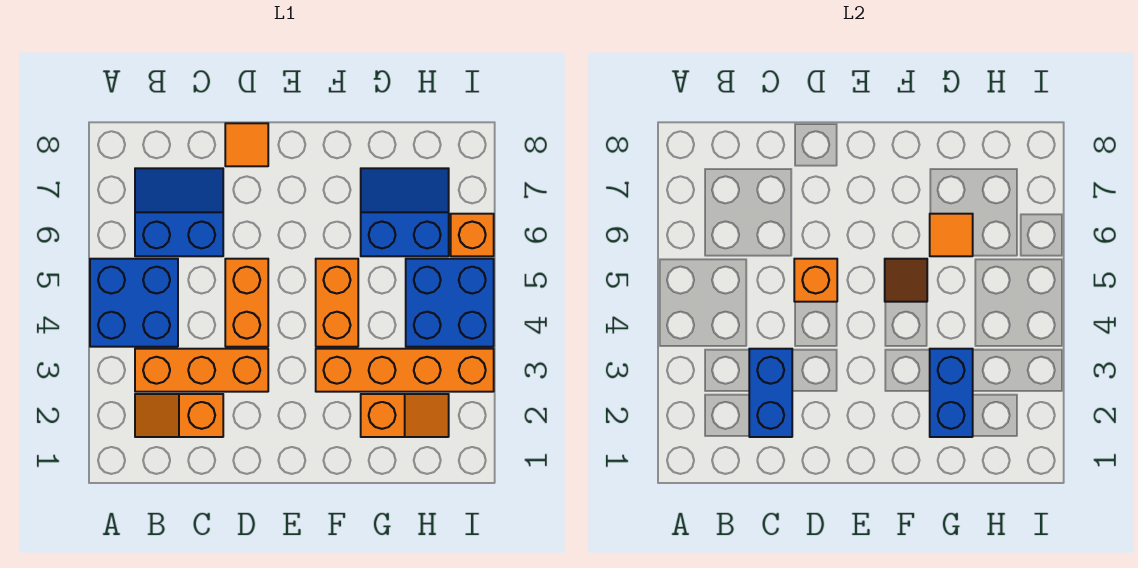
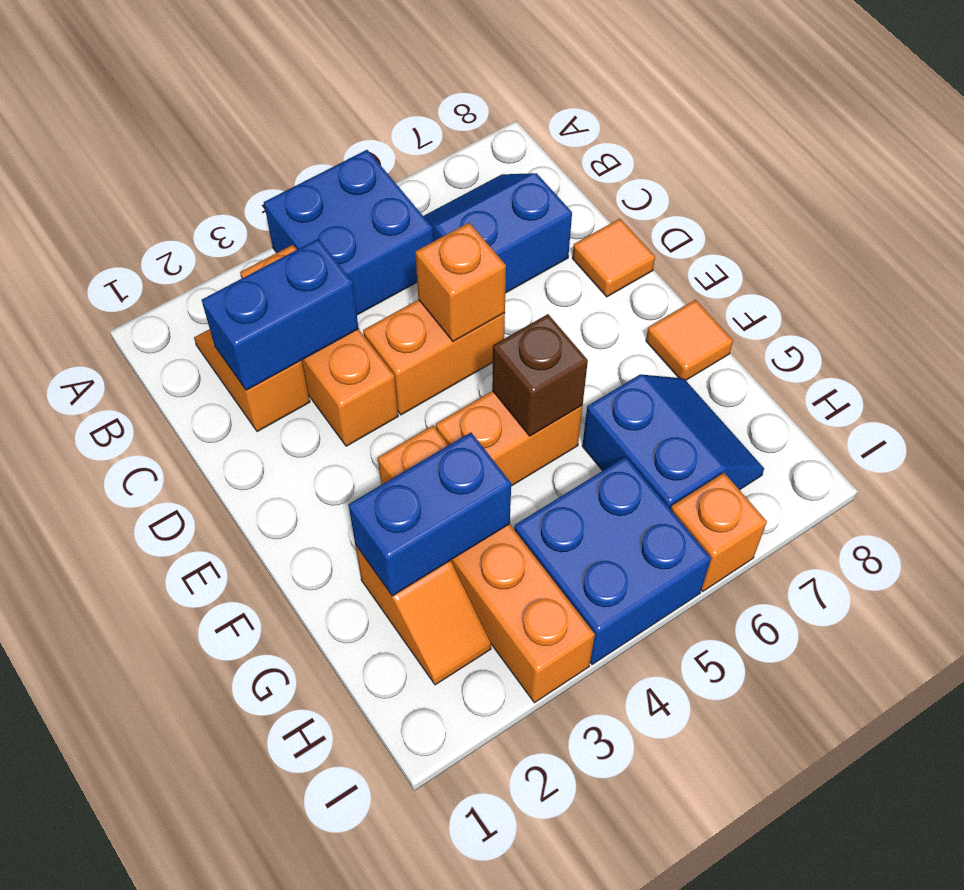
blue slope B6:C7 level 1 top 6 -> blue slope B6:C7 level 1 top C
brown tile F5 level 2 -> brown brick F5 level 2
orange tile G6 level 2 -> orange tile F8 level 1

